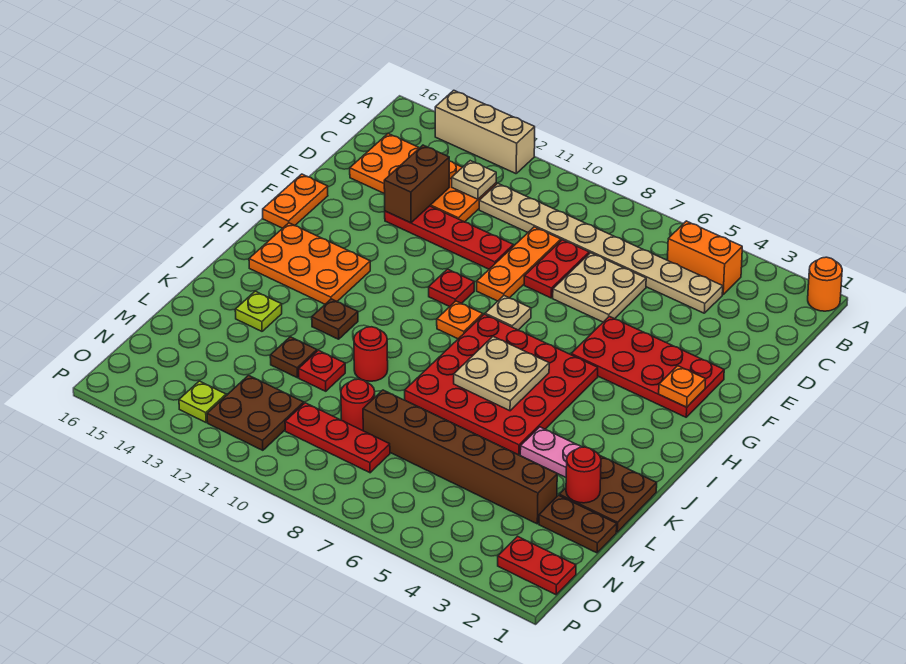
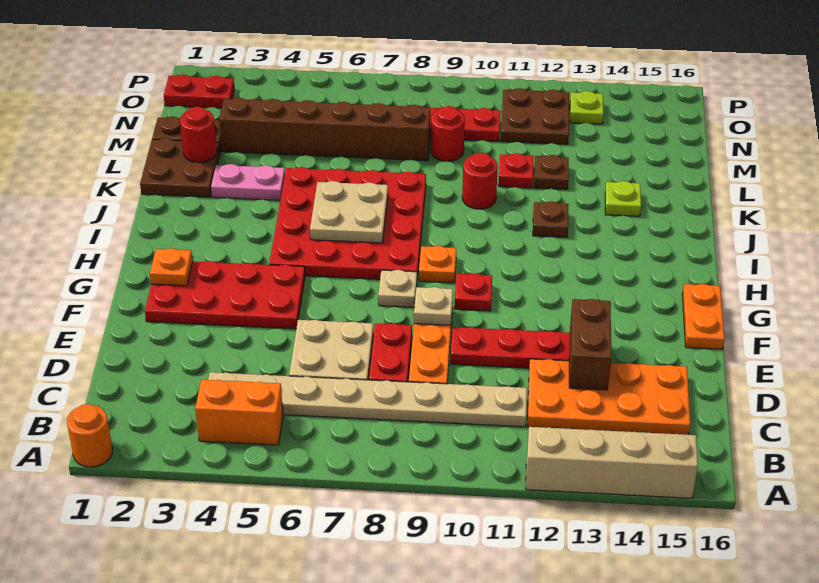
tan brick A12:A14 level 1 -> tan brick A12:A15 level 1
tan plate C12 level 2 -> tan plate F9 level 2
orange plate H13:I15 level 1 -> none

